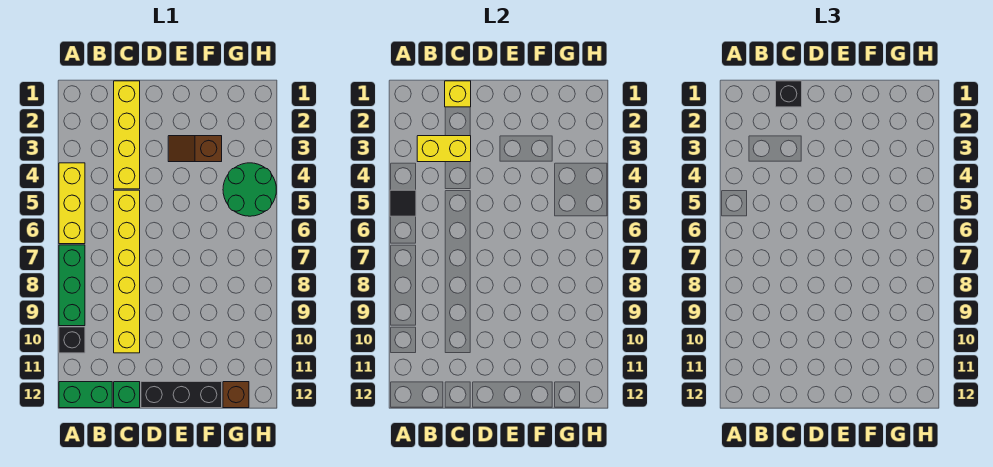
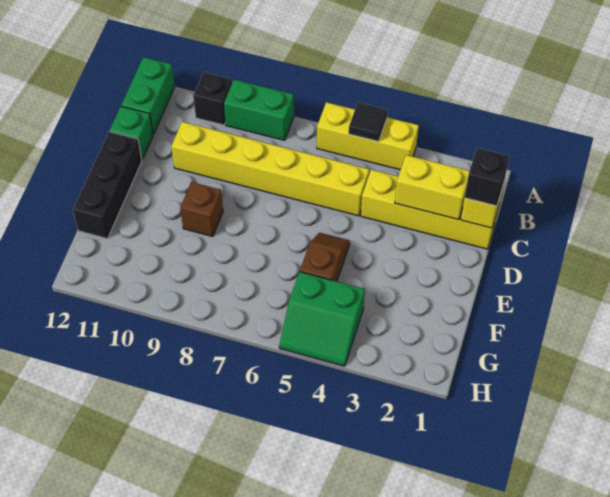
green brick A7:A9 level 1 -> green brick A8:A9 level 1
yellow brick B3:C3 level 2 -> yellow brick C2:C3 level 2
brown slope E3:F3 level 1 top F -> brown slope E5:F5 level 1 top F
green round brick G4:H5 level 1 -> green slope G4:H5 level 1 top G
brown brick G12 level 1 -> brown brick E9 level 1

